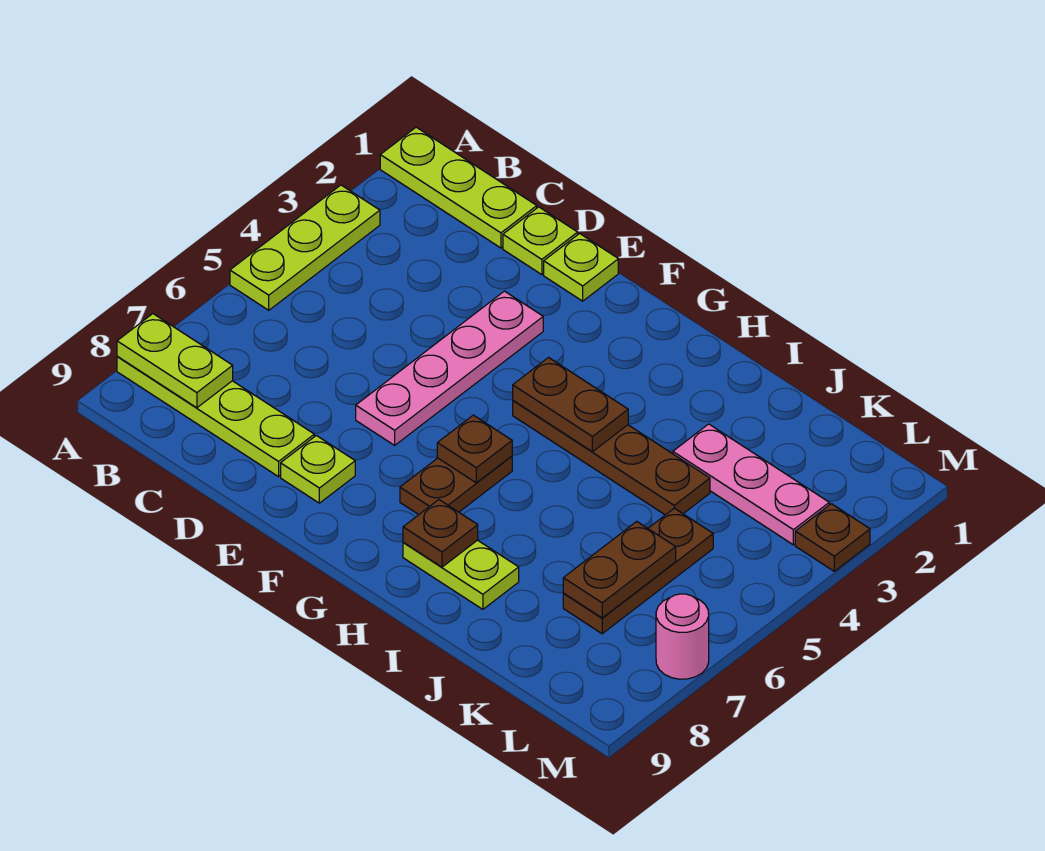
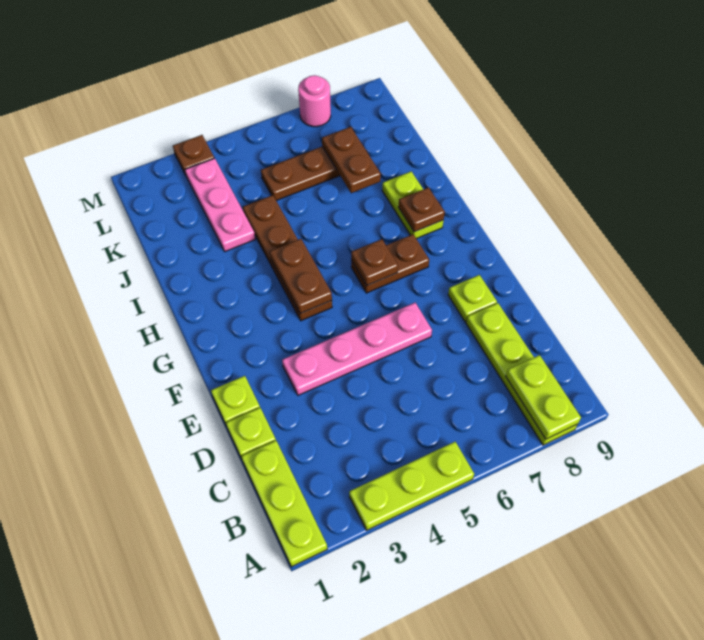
brown plate K6:K7 level 2 -> brown plate J7:K7 level 2

